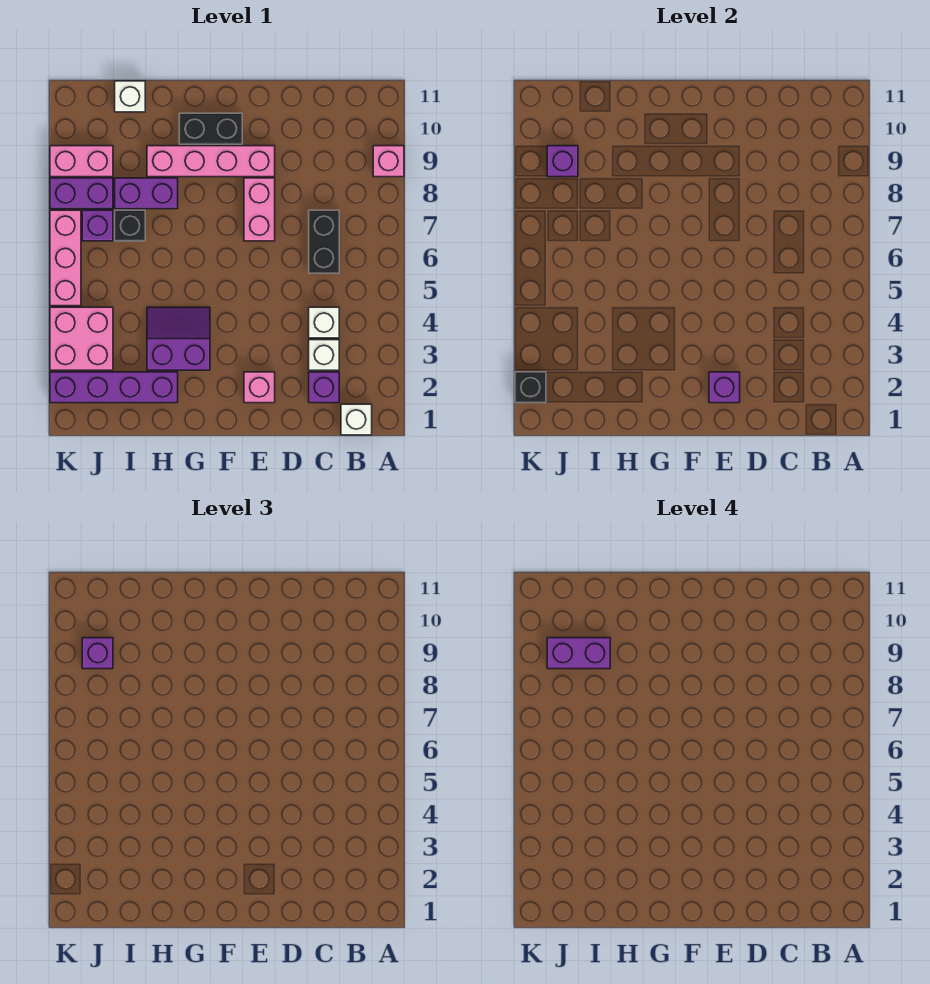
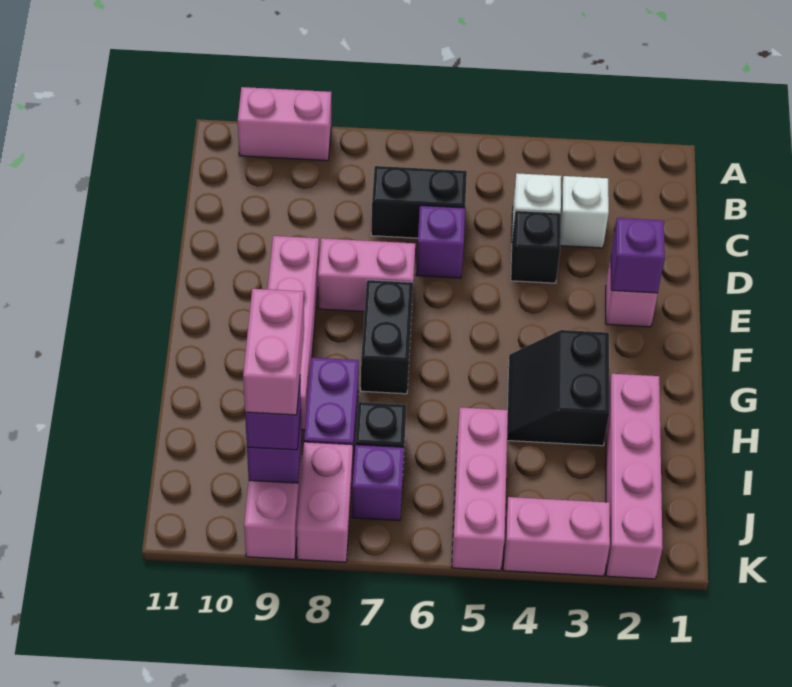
pink brick A9 level 1 -> pink brick A9:A10 level 1
white brick B1 level 1 -> none
purple brick C2 level 1 -> purple brick D6 level 1
black brick F10:G10 level 1 -> black brick F7:G7 level 1
purple slope G3:H4 level 1 top 3 -> black slope G3:H4 level 1 top 3
purple brick H2:K2 level 1 -> pink brick H2:K2 level 1
purple brick I9:J9 level 4 -> pink brick I9:J9 level 4
white brick I11 level 1 -> none
pink brick J3:K4 level 1 -> pink brick K3:K4 level 1
purple brick J8:K8 level 1 -> pink brick J8:K8 level 1
black brick K2 level 2 -> black brick D4 level 1
pink brick K5:K7 level 1 -> pink brick I5:K5 level 1

